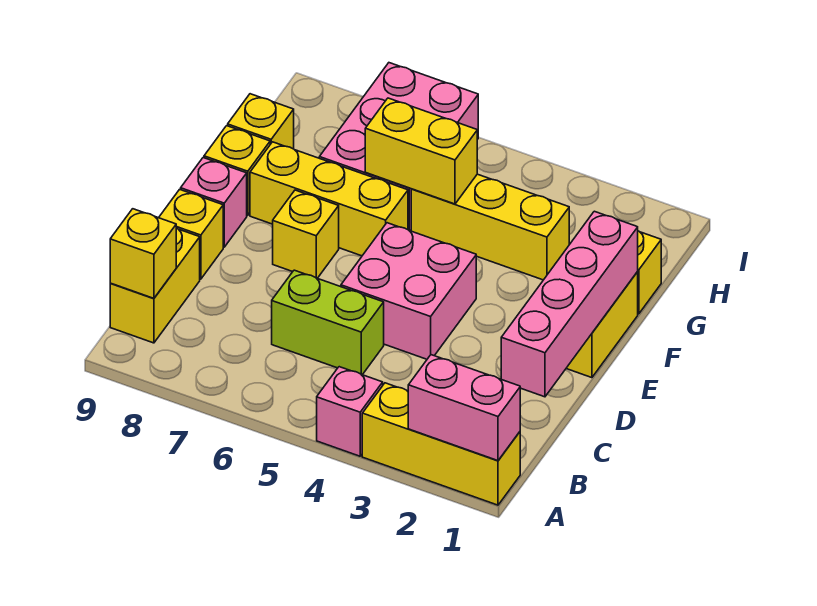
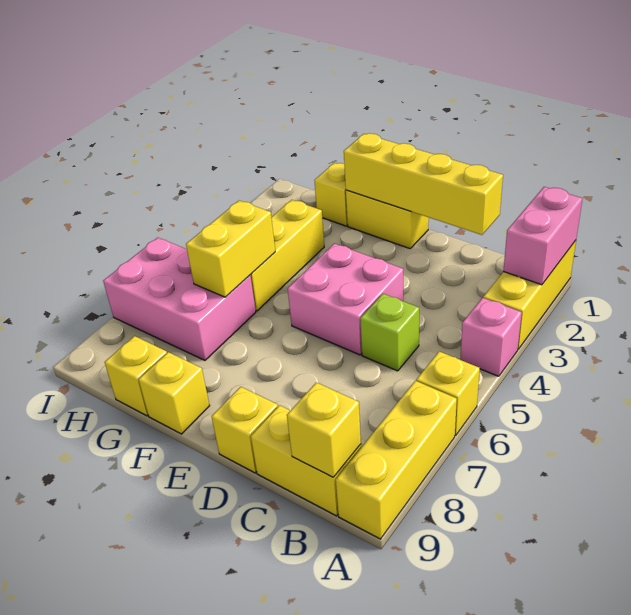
pink brick C1:F1 level 2 -> yellow brick C1:F1 level 2
lime brick C5:C6 level 1 -> lime brick C5 level 1
yellow brick E7 level 1 -> yellow brick A6 level 1
pink brick E9 level 1 -> none
yellow brick F6:F8 level 1 -> yellow brick A7:A9 level 1

